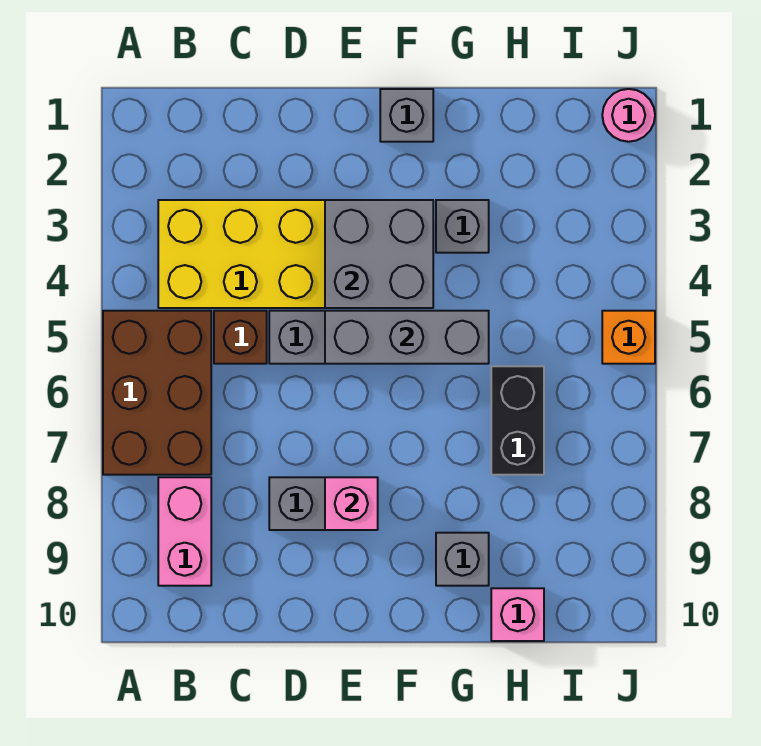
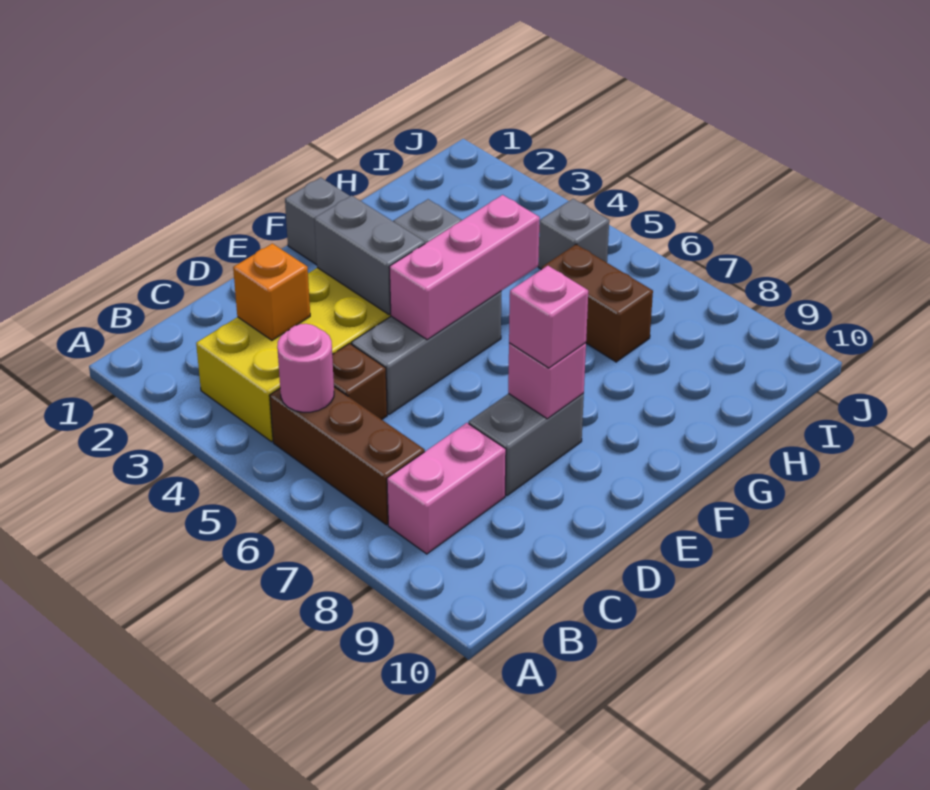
brown brick A5:B7 level 1 -> brown brick B5:B7 level 1
pink brick B8:B9 level 1 -> pink brick B8:C8 level 1
grey brick E3:F4 level 2 -> grey brick E3:E4 level 2
grey brick E5:G5 level 2 -> pink brick E5:G5 level 2
grey brick G9 level 1 -> grey brick I5 level 1
black brick H6:H7 level 1 -> brown brick H6:H7 level 1
pink brick H10 level 1 -> pink brick E8 level 3
pink round brick J1 level 1 -> pink round brick B5 level 2
orange brick J5 level 1 -> orange brick C3 level 2

